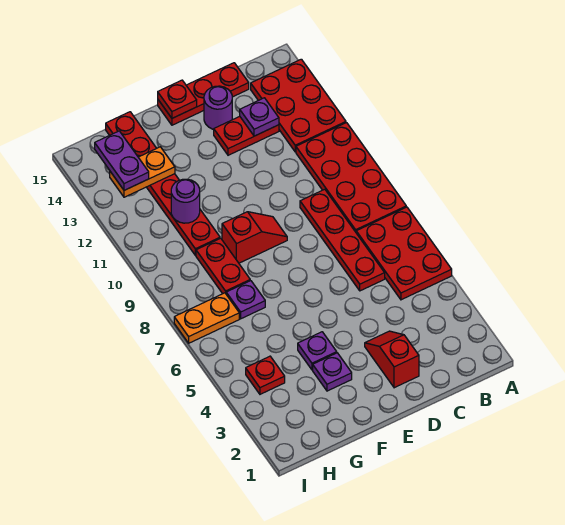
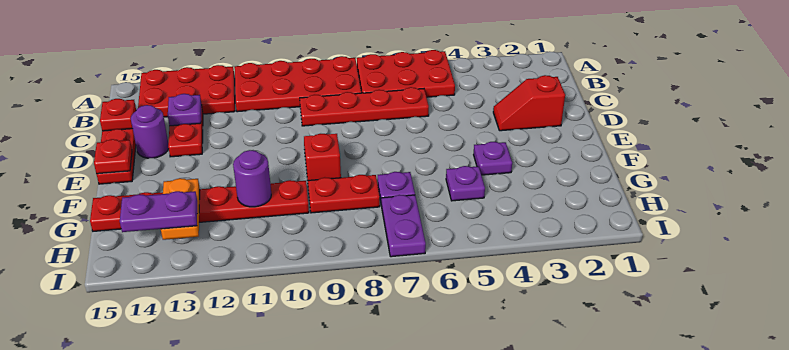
purple plate F3 level 1 -> purple plate G5 level 1
red plate H4 level 1 -> red plate C15 level 2
orange plate H7:I7 level 1 -> purple plate H7:I7 level 1

